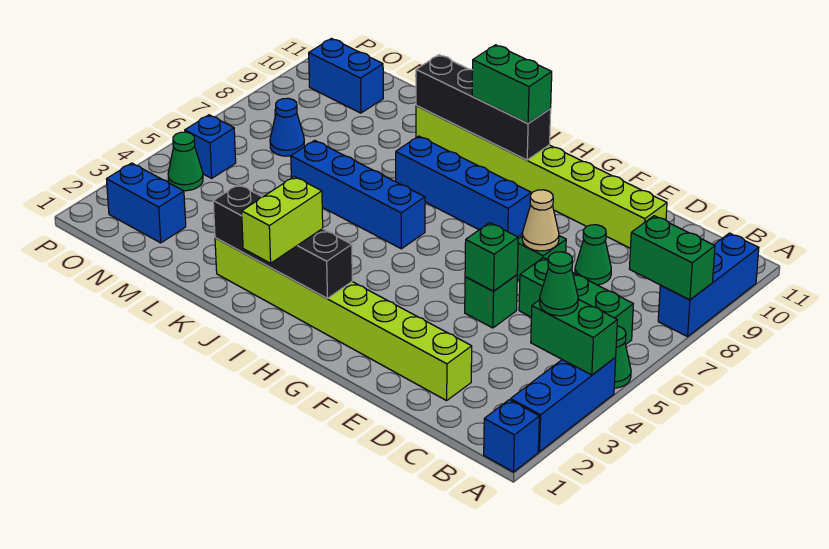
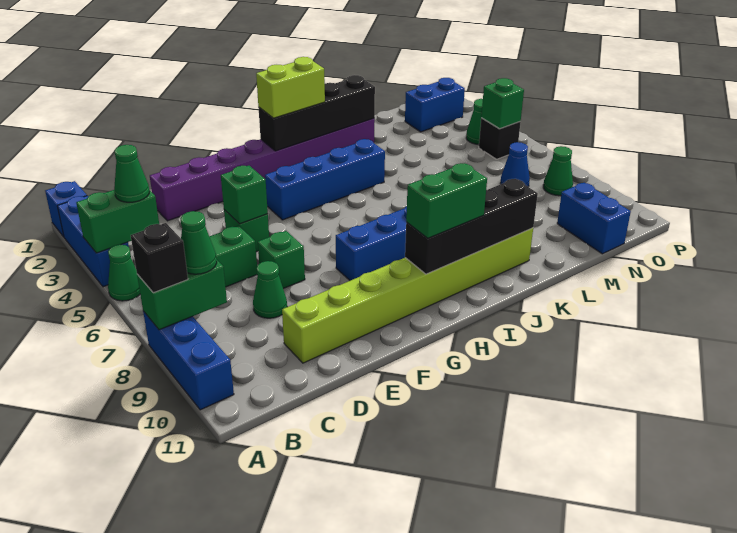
none -> black brick A8 level 3
none -> green cone B8 level 3
lime brick D2:K2 level 1 -> purple brick D2:K2 level 1
tan cone E7 level 2 -> none
lime brick I1:I2 level 3 -> lime brick H2:I2 level 3
blue brick I6:L6 level 1 -> blue brick G4:J4 level 1
blue brick N10:O10 level 1 -> blue brick N10:N11 level 1
blue brick O5 level 1 -> black brick O5 level 1
none -> green brick O5 level 2
none -> green cone O8 level 1

